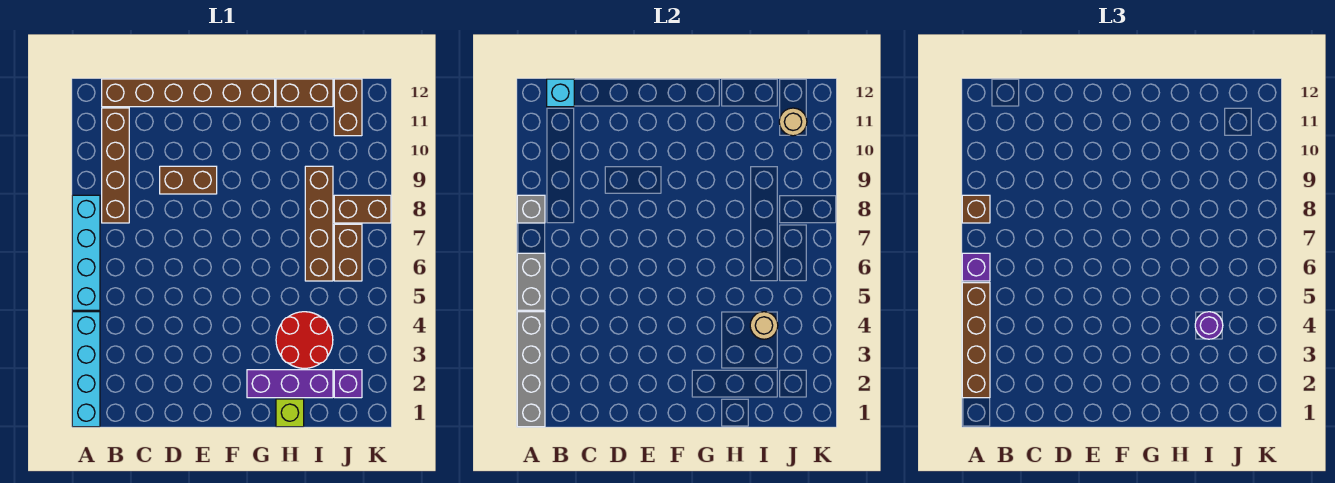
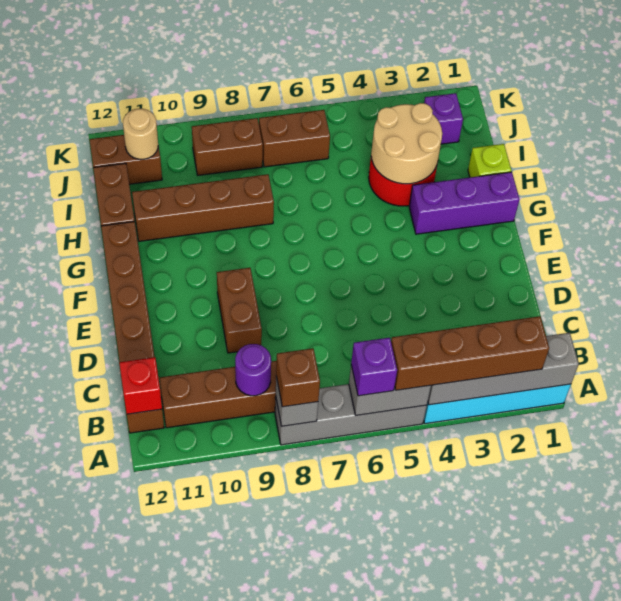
cyan brick A5:A8 level 1 -> grey brick A5:A8 level 1
cyan brick B12 level 2 -> red brick B12 level 2
purple brick G2:I2 level 1 -> purple brick G1:G3 level 1
tan round brick I4 level 2 -> tan round brick H3:I4 level 2
purple round brick I4 level 3 -> purple round brick B9 level 2
brown brick I6:I9 level 1 -> brown brick H8:H11 level 1
brown brick J8:K8 level 1 -> brown brick J8:J9 level 1

